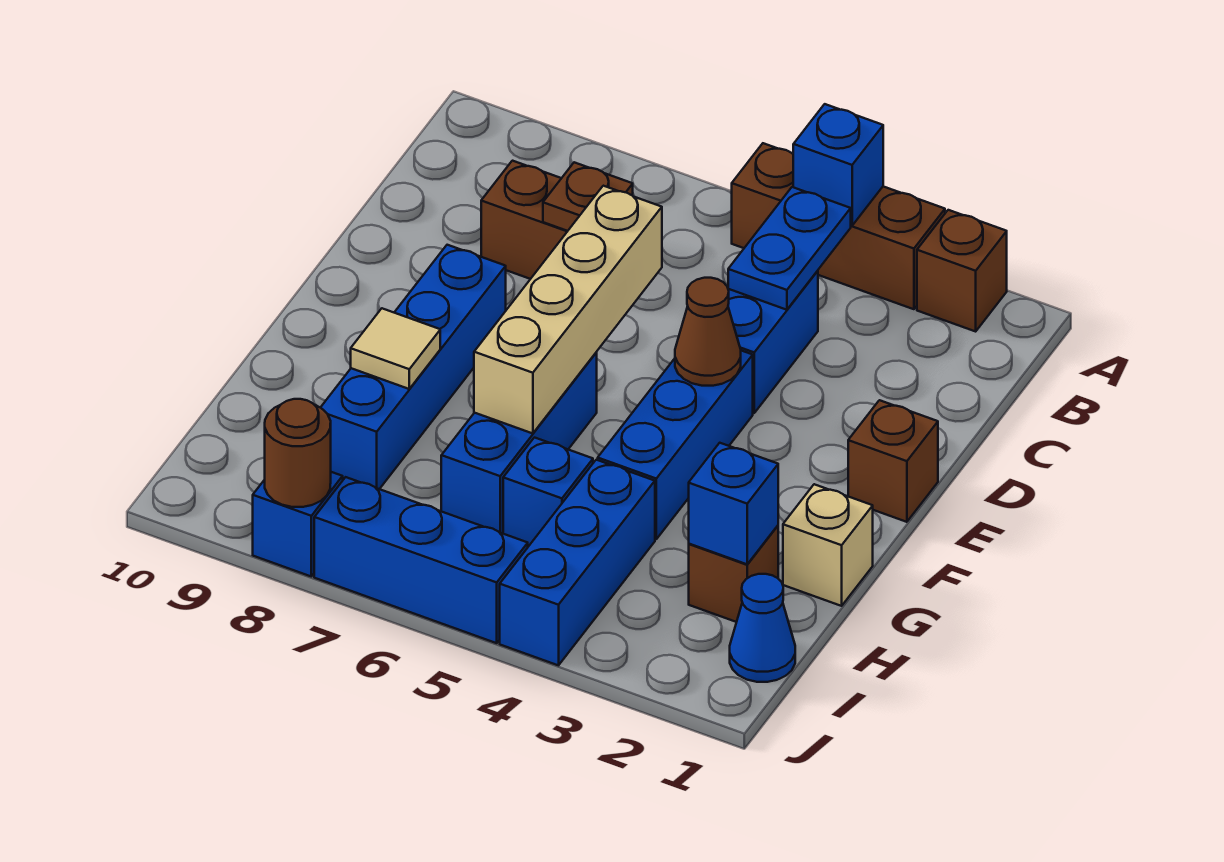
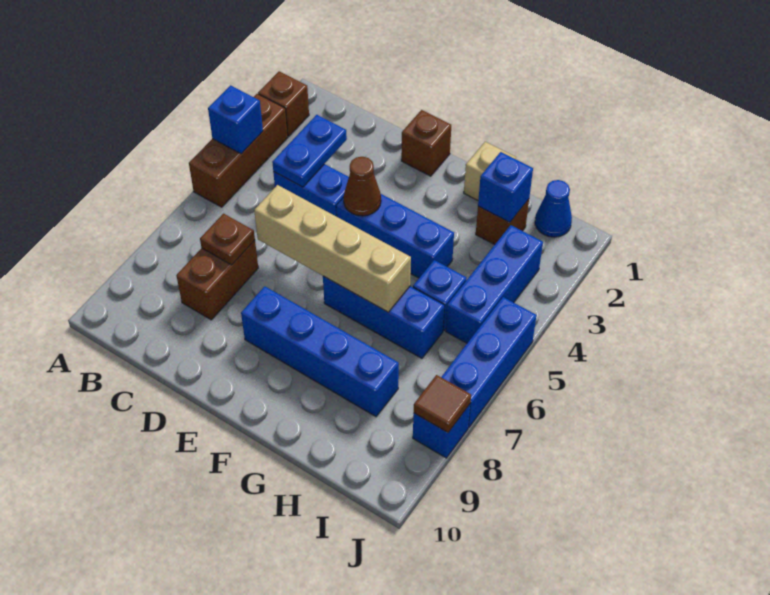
blue plate B4:C4 level 2 -> blue plate C3:C4 level 2
tan tile G8 level 2 -> none
blue brick H4:J4 level 1 -> blue brick I3:I5 level 1
brown round brick J8 level 2 -> brown tile J8 level 2

